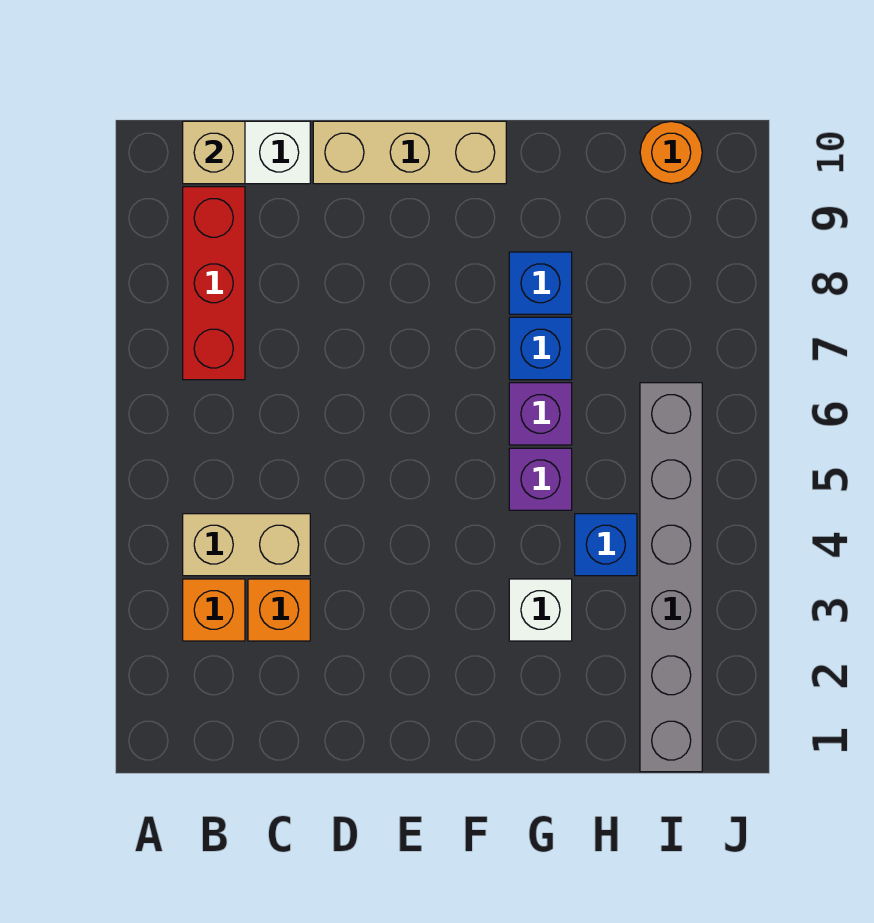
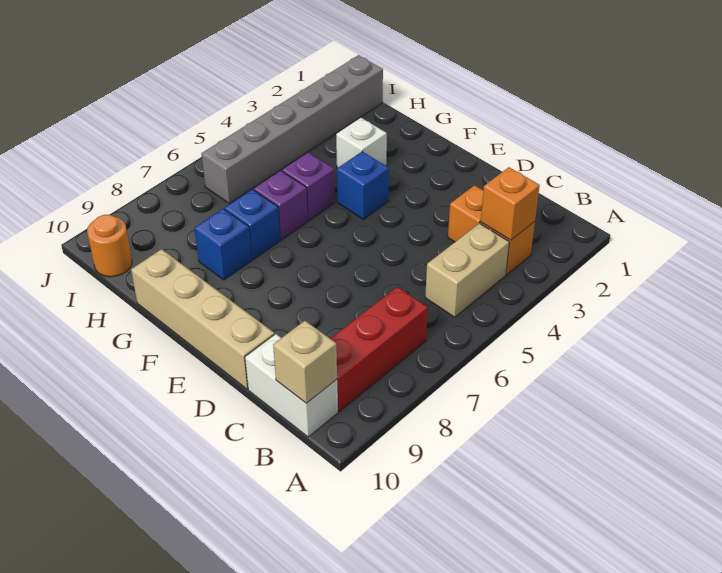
none -> orange brick B3 level 2
tan brick B4:C4 level 1 -> tan brick B4:B5 level 1
tan brick D10:F10 level 1 -> tan brick D10:G10 level 1
blue brick H4 level 1 -> blue brick F4 level 1

